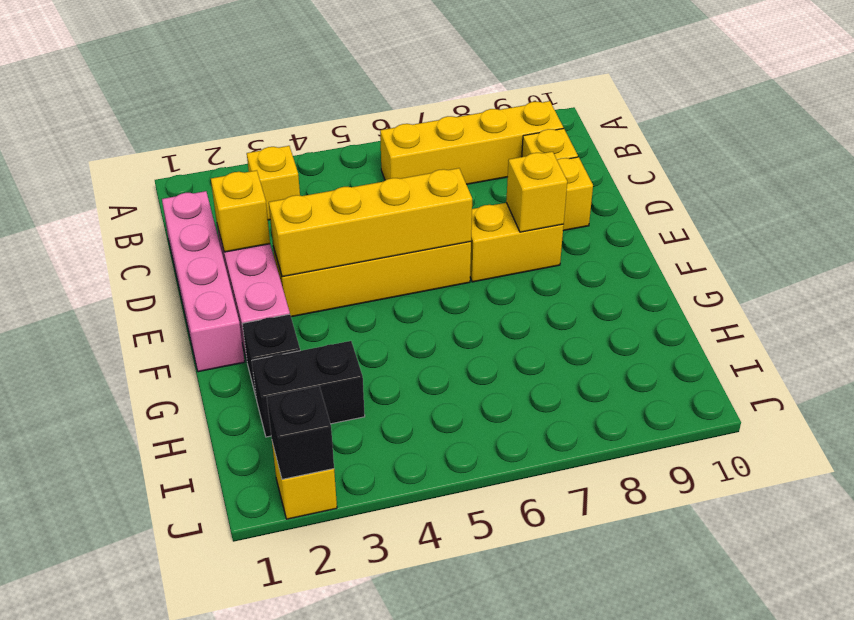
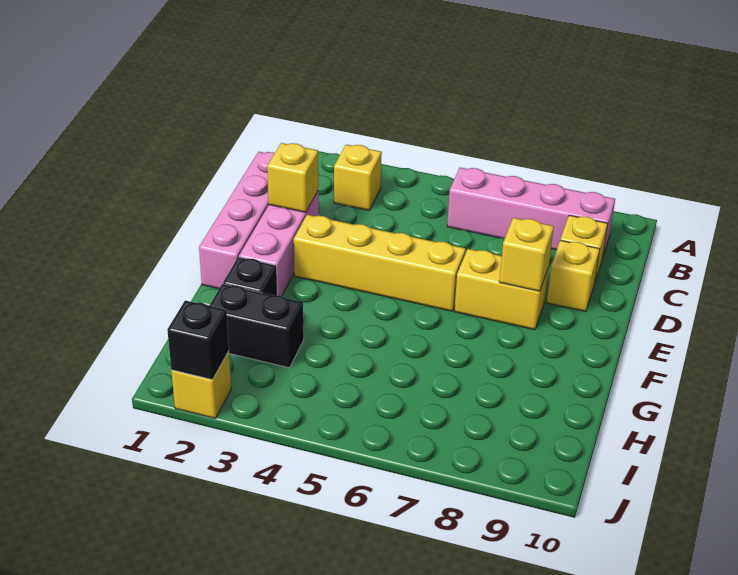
yellow brick B6:B9 level 1 -> pink brick B6:B9 level 1
yellow brick E3:E6 level 2 -> none

